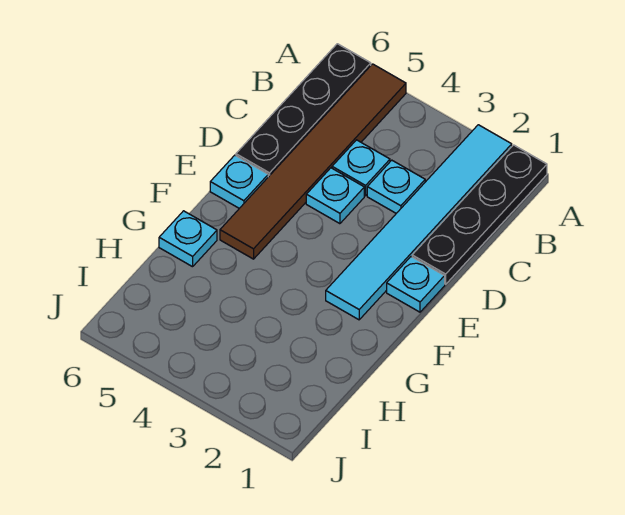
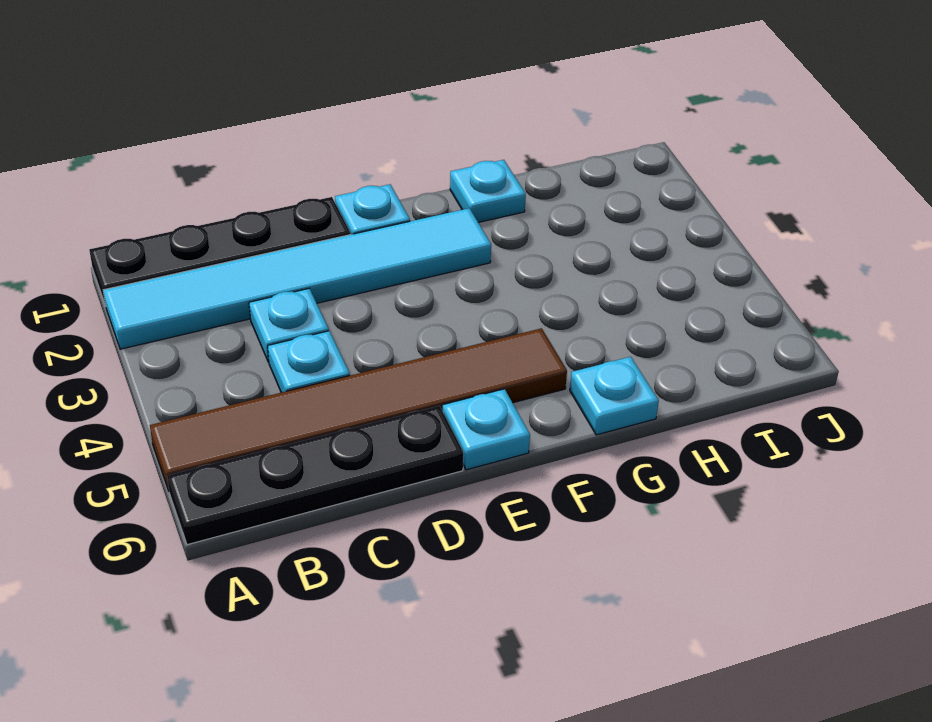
cyan plate D4 level 1 -> cyan plate G1 level 1

